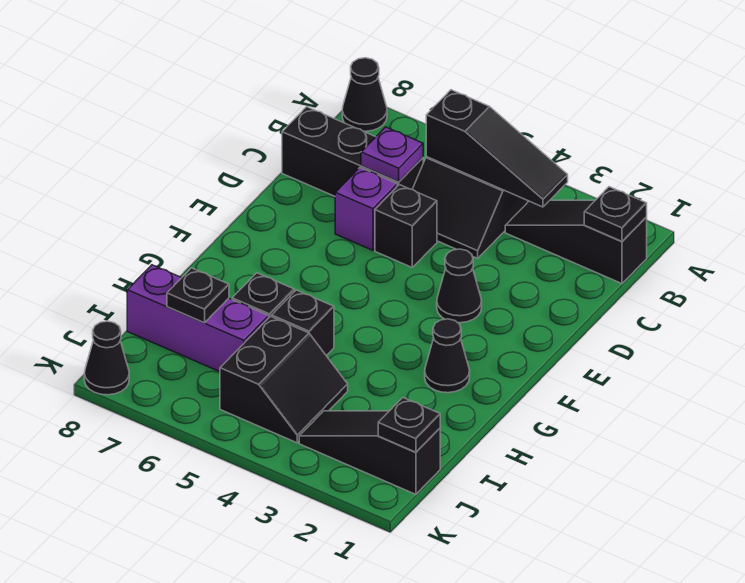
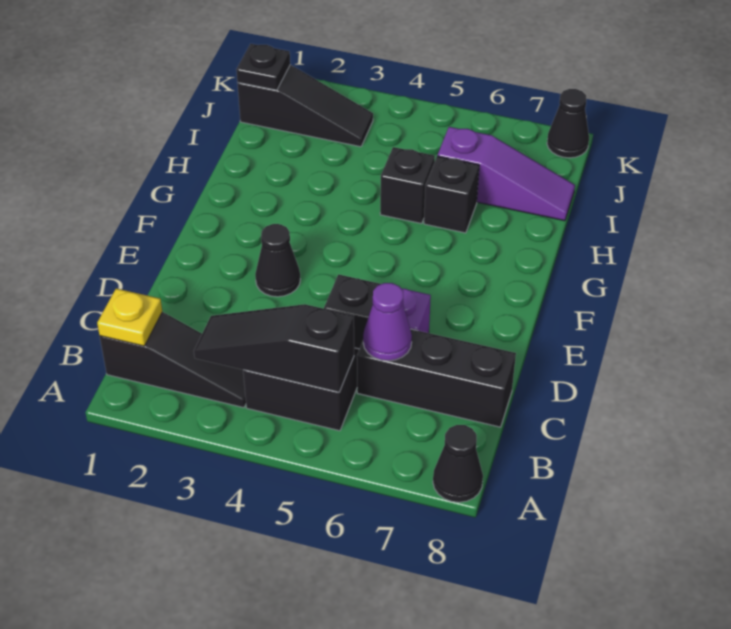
black plate B1 level 2 -> yellow plate B1 level 2
purple plate C6 level 2 -> purple cone C6 level 2
black cone G2 level 1 -> none
black slope I4:J5 level 1 top 5 -> none
purple brick I6:I8 level 1 -> purple slope I6:I8 level 1 top 6
black plate I7 level 2 -> none

